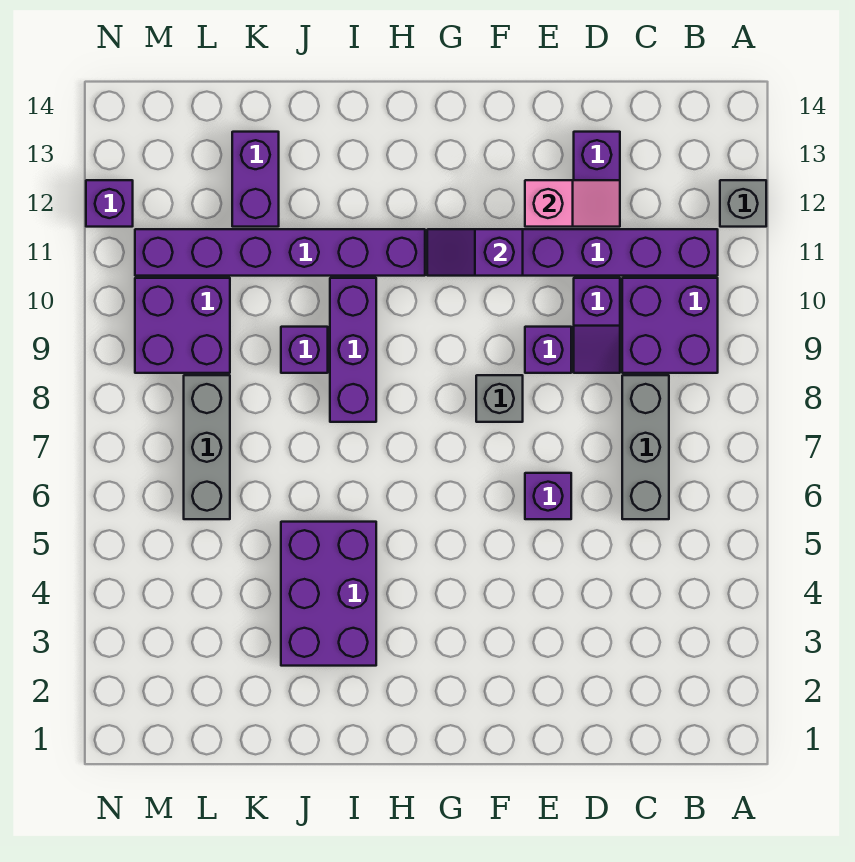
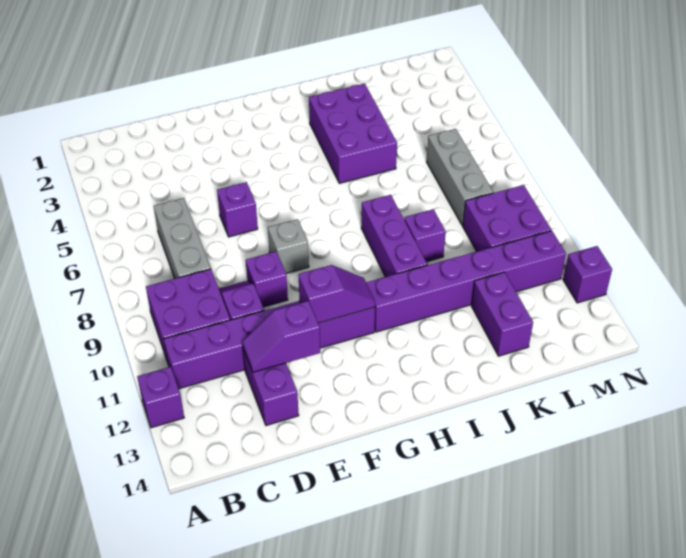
grey brick A12 level 1 -> purple brick A12 level 1
pink slope D12:E12 level 2 top E -> purple slope D12:E12 level 2 top E

